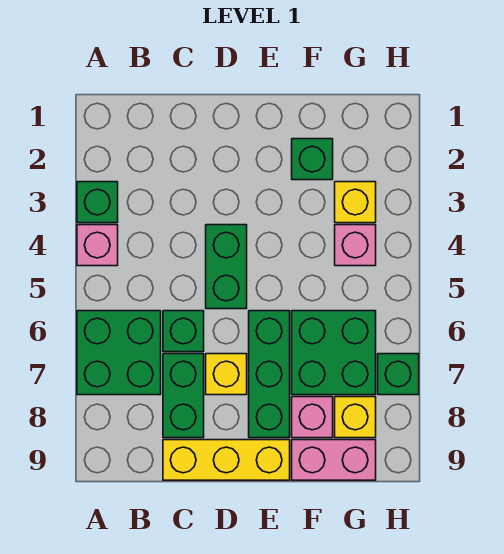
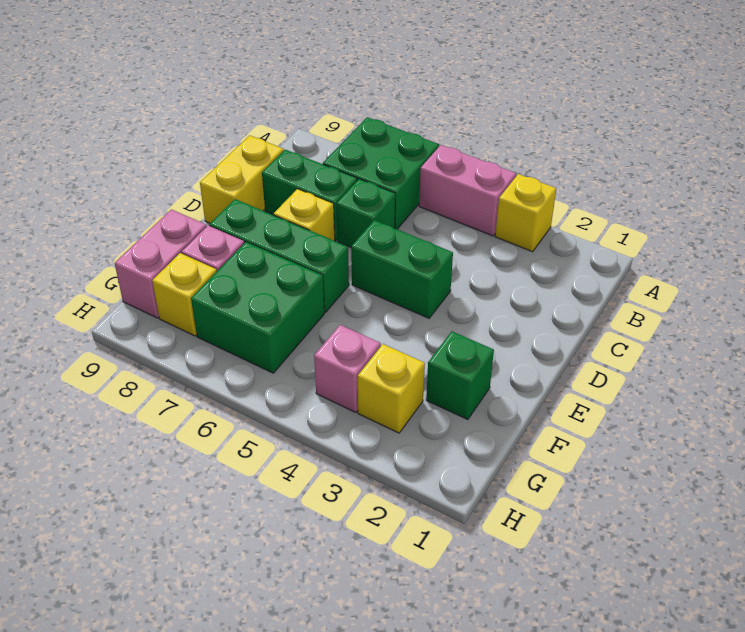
green brick A3 level 1 -> yellow brick A3 level 1
pink brick A4 level 1 -> pink brick A4:A5 level 1
yellow brick C9:E9 level 1 -> yellow brick C9:D9 level 1
green brick H7 level 1 -> none

